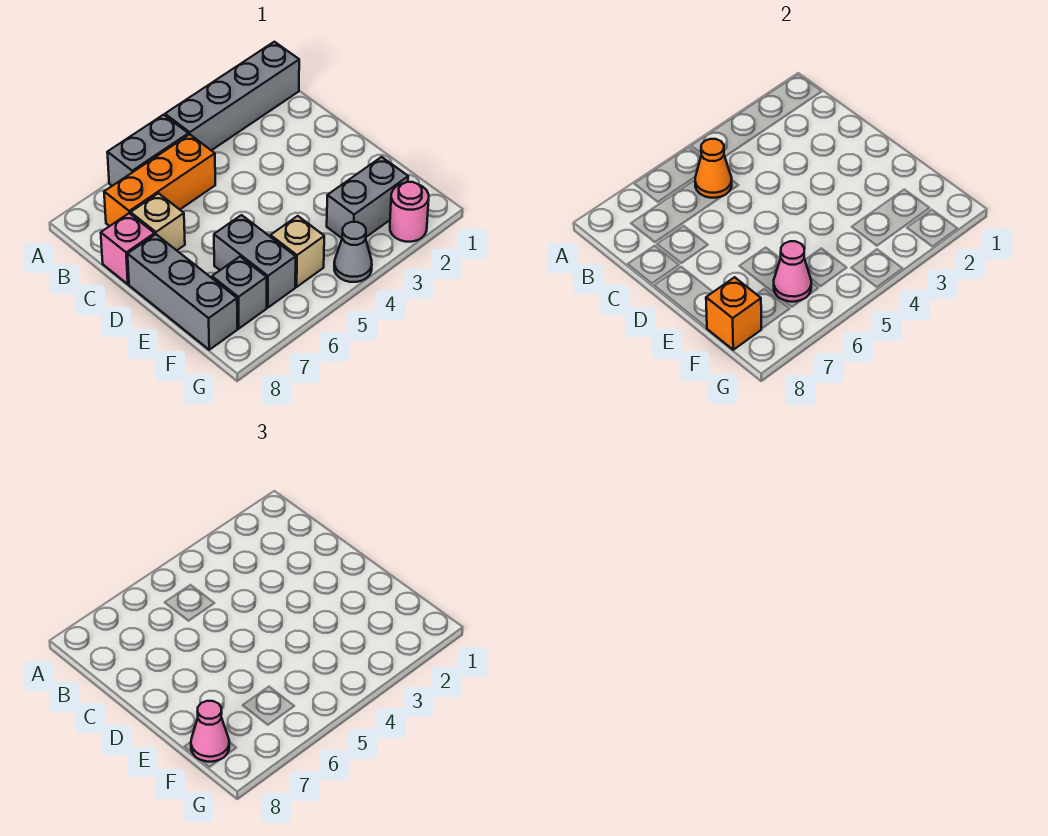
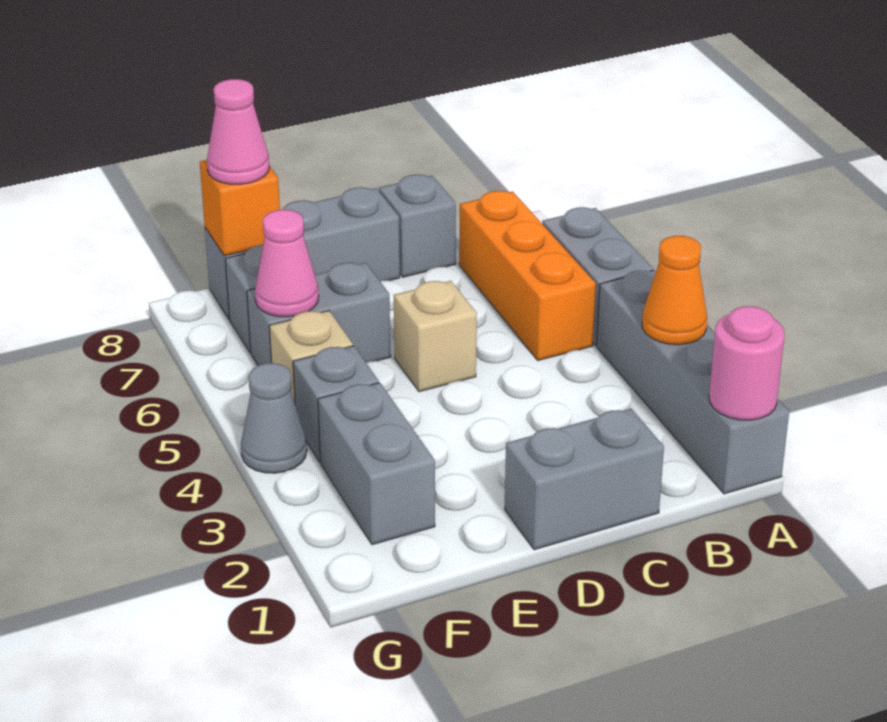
orange cone B5 level 2 -> orange cone A3 level 2
none -> grey brick C1:D1 level 1
tan brick C7 level 1 -> tan brick D5 level 1
pink brick C8 level 1 -> grey brick C8 level 1
none -> grey brick F4 level 1
pink round brick G2 level 1 -> pink round brick A1 level 2

